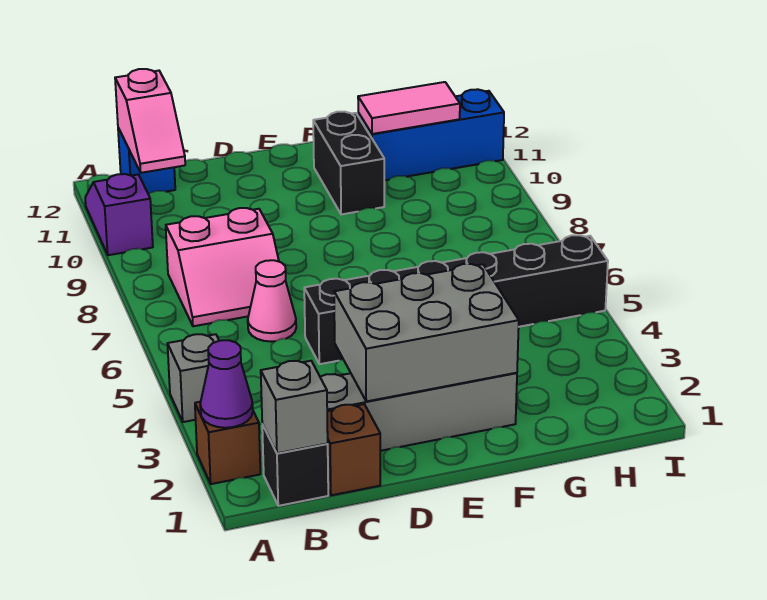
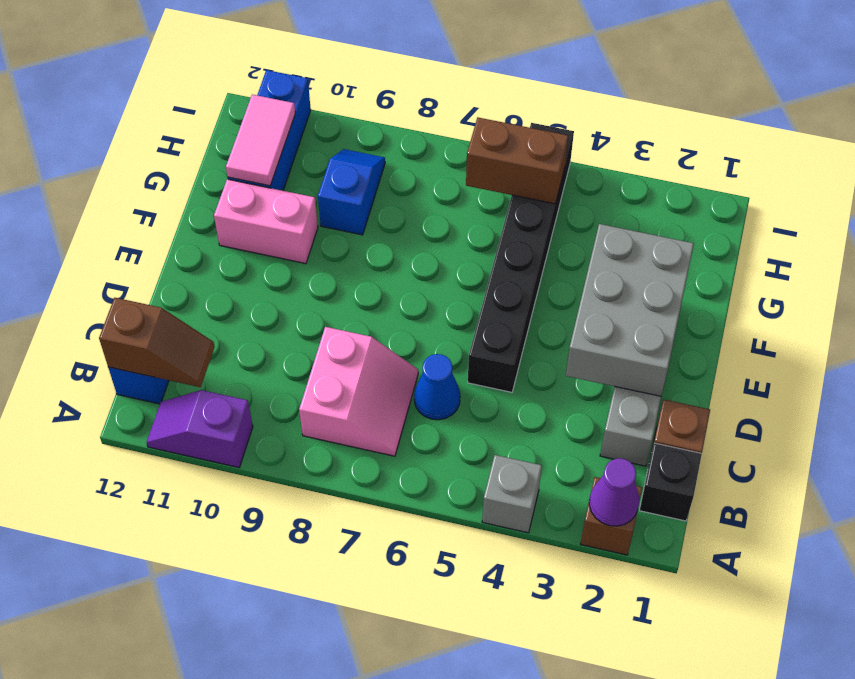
grey brick B1 level 2 -> none
pink slope B11:B12 level 2 top 12 -> brown slope B11:B12 level 2 top 12
pink cone C6 level 1 -> blue cone C6 level 1
black brick F10:F11 level 1 -> pink brick F10:F11 level 1
none -> blue slope G9:H9 level 1 top G
none -> brown brick H5:H6 level 2

